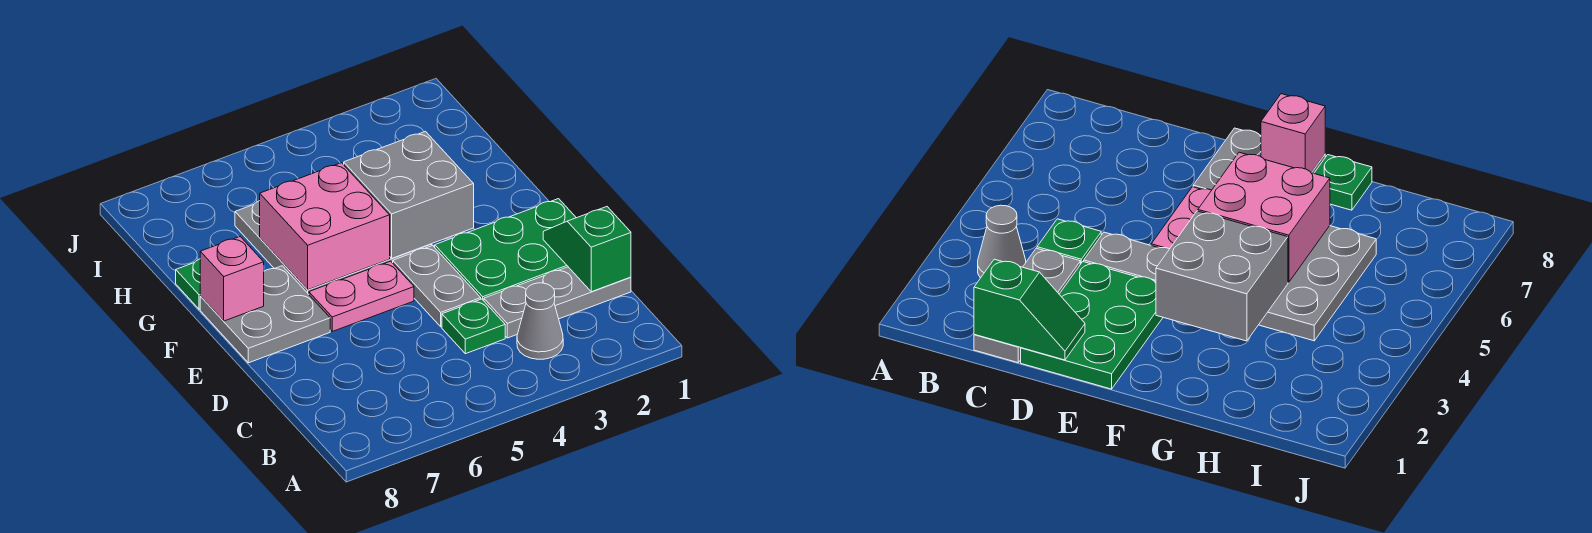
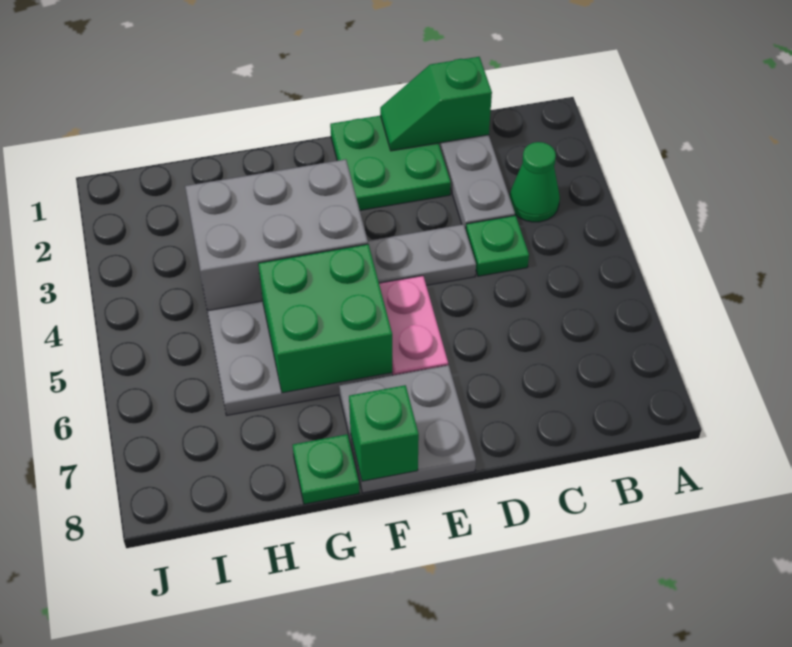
grey cone B3 level 1 -> green cone B3 level 1
green plate D1:E3 level 1 -> green plate D1:E2 level 1
grey brick F3:G4 level 2 -> grey brick F3:H4 level 2
pink brick F5:G6 level 2 -> green brick F5:G6 level 2
pink brick F8 level 2 -> green brick F8 level 2

